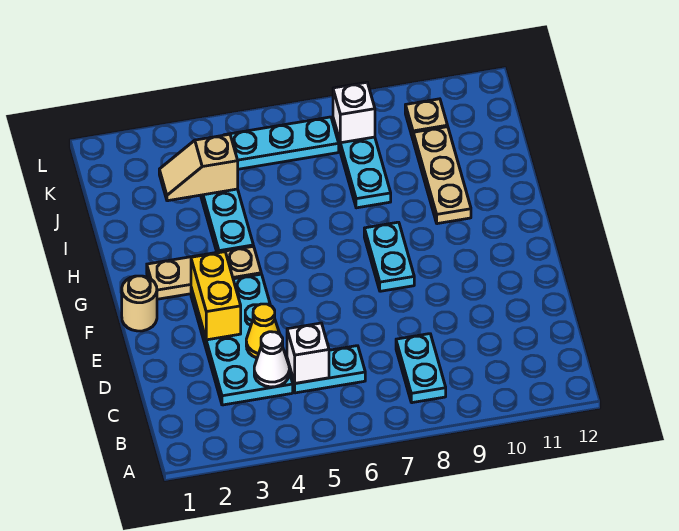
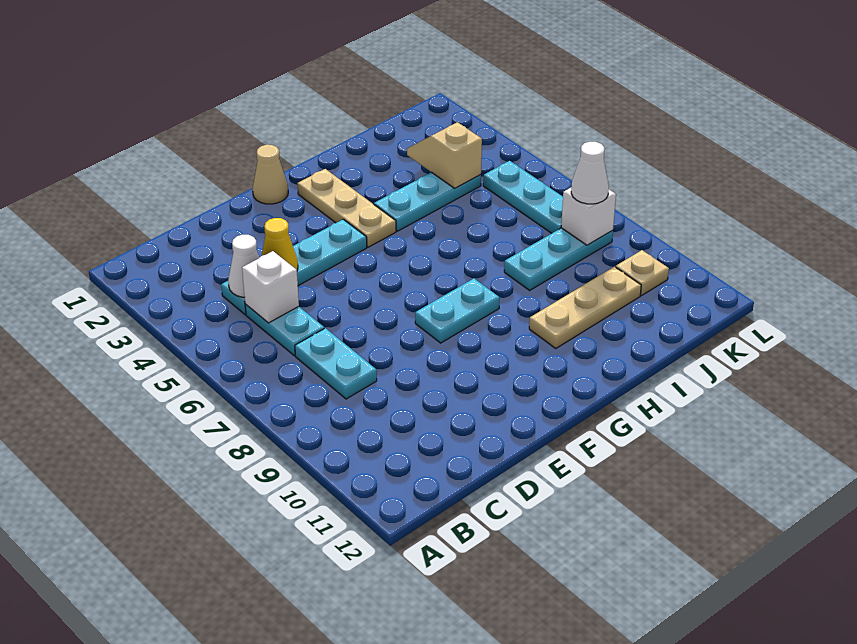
cyan plate B8:C8 level 1 -> cyan plate C7:C8 level 1
cyan plate C3:F4 level 1 -> cyan plate C4:F4 level 1
yellow brick E3:F3 level 2 -> none
tan round brick F1 level 1 -> tan cone F1 level 1
none -> white cone K8 level 3

